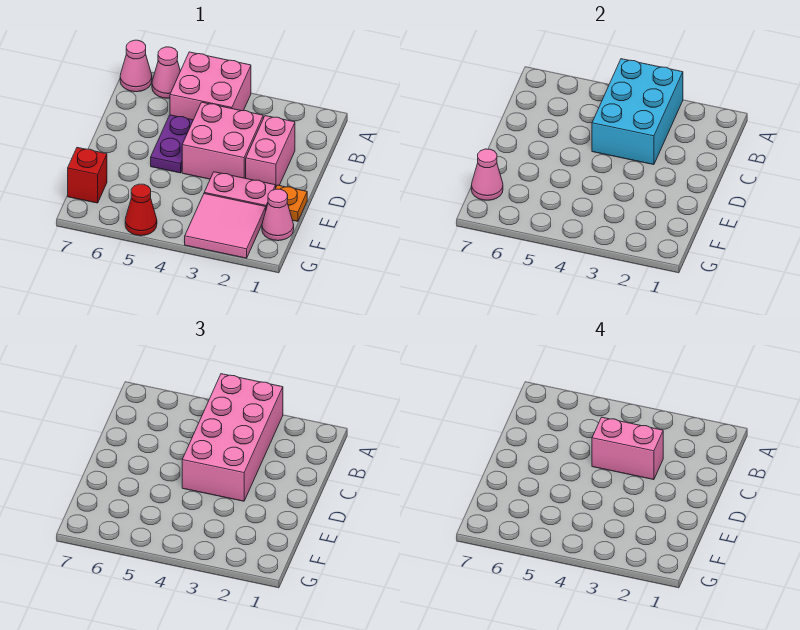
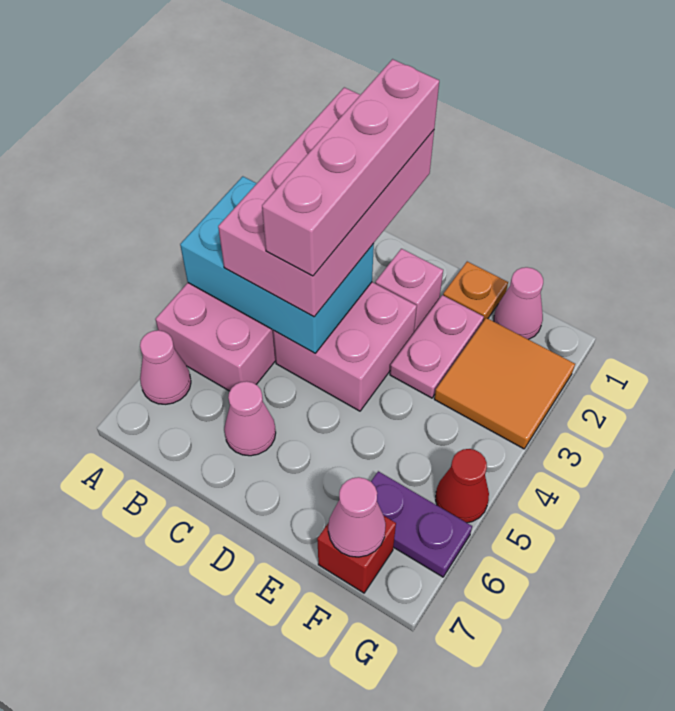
pink brick A3:D4 level 3 -> pink brick B1:C4 level 3
pink cone A7 level 1 -> pink cone C6 level 1
pink brick C2:D2 level 1 -> pink brick D2 level 1
pink brick C3:C4 level 4 -> pink brick C1:C4 level 4
purple plate C5:D5 level 1 -> purple plate F6:G6 level 1
pink tile F2:G3 level 1 -> orange tile F2:G3 level 1

